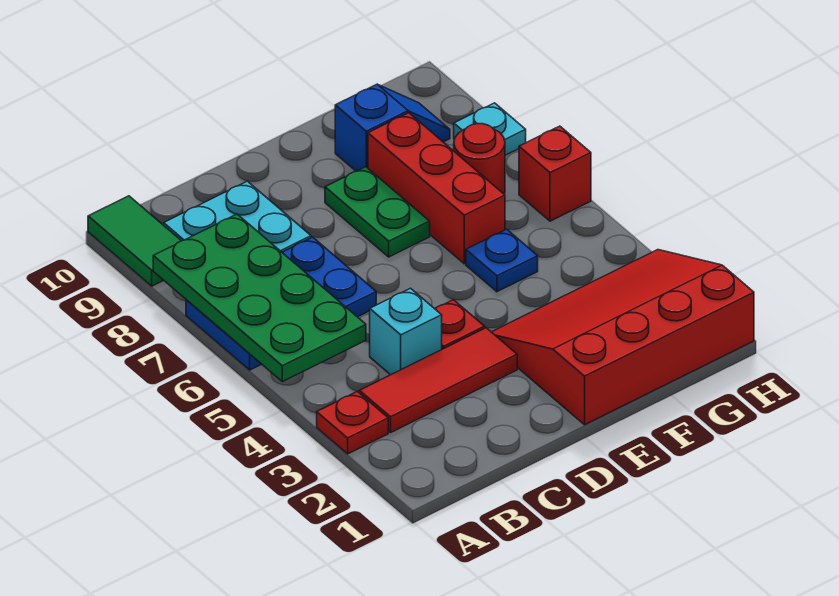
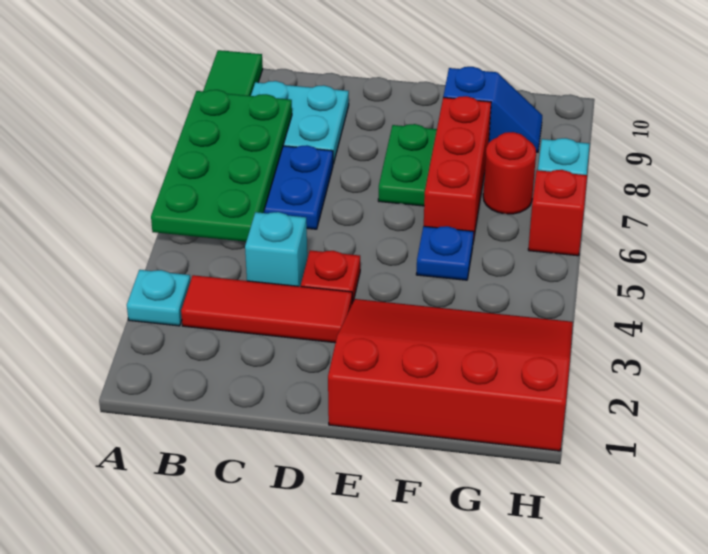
red plate A3 level 1 -> cyan plate A3 level 1

